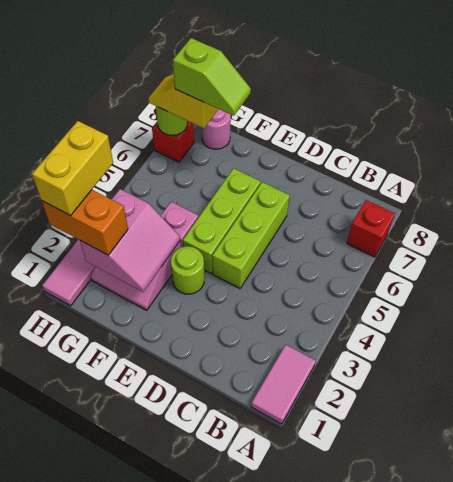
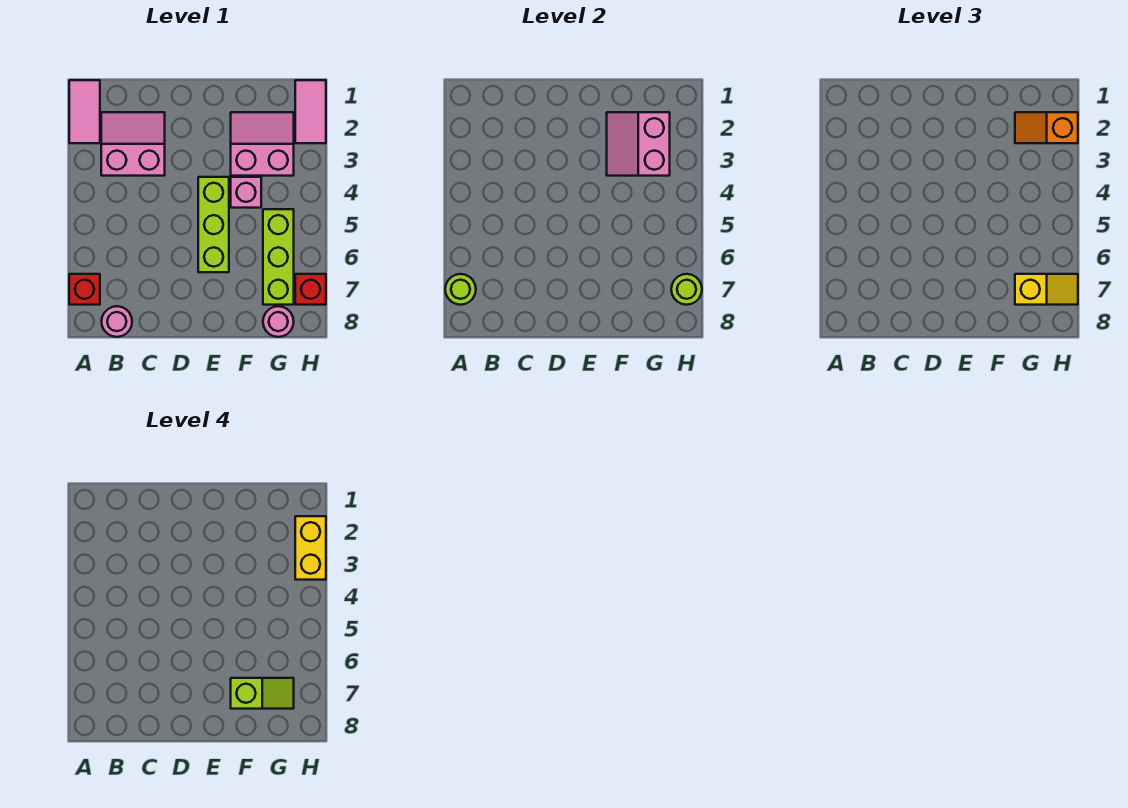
none -> pink slope B2:C3 level 1 top 3
none -> pink round brick B8 level 1
lime brick D4:D6 level 1 -> lime brick G5:G7 level 1
lime round brick E3 level 1 -> lime round brick A7 level 2
lime slope F7:G7 level 4 top G -> lime slope F7:G7 level 4 top F
orange brick G2:H2 level 3 -> orange slope G2:H2 level 3 top H

